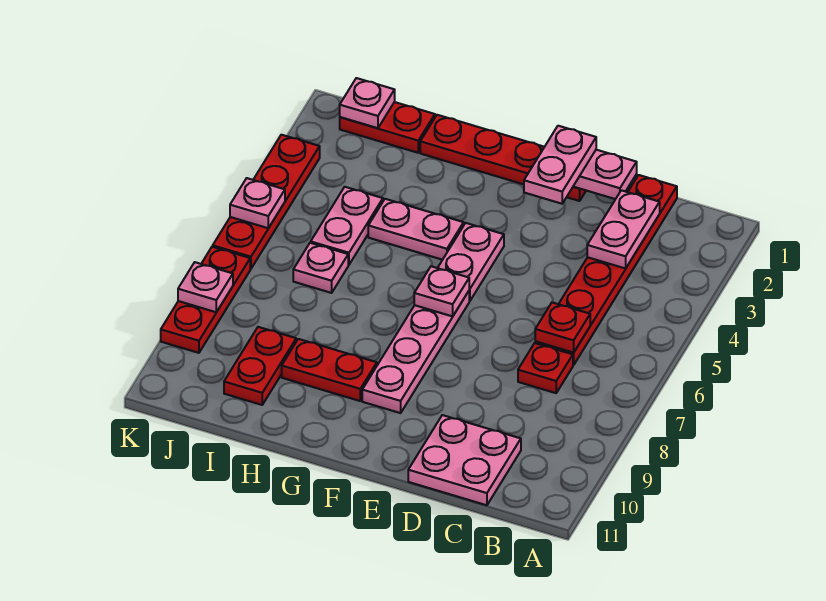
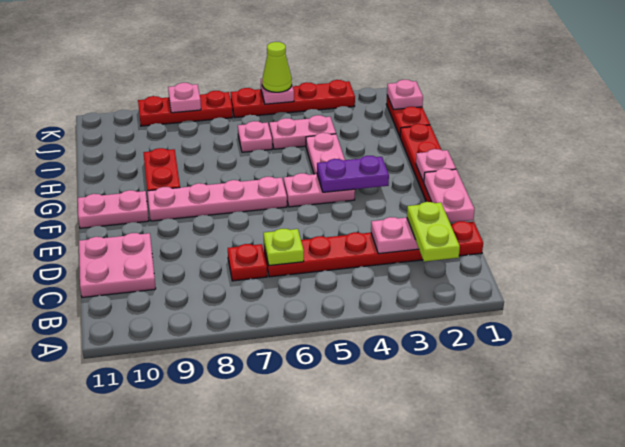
none -> lime plate B2:C2 level 3
red plate C6 level 2 -> lime plate C6 level 2
pink plate E1:E2 level 3 -> pink plate F10:F11 level 1
none -> purple plate F3:F4 level 2
pink plate F6 level 2 -> pink plate F1 level 2
red plate I9:I10 level 1 -> none
none -> lime cone K5 level 3

